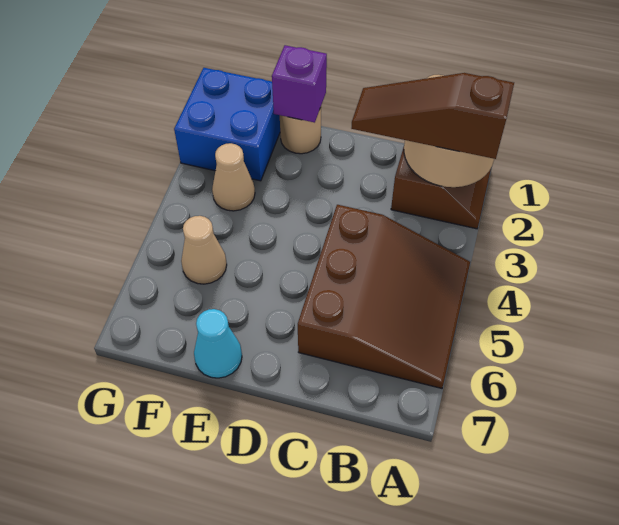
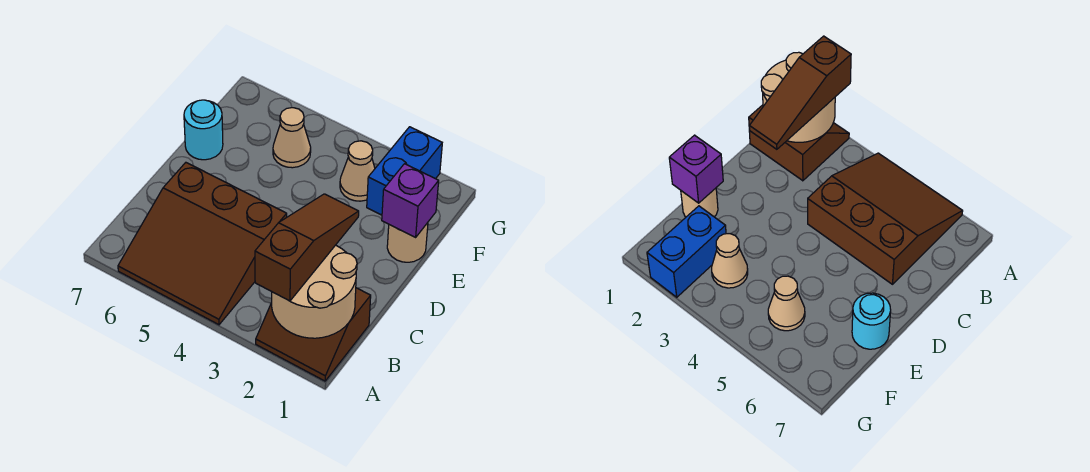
cyan cone E7 level 1 -> cyan round brick E7 level 1
blue brick F1:G2 level 1 -> blue brick F2:G2 level 1

